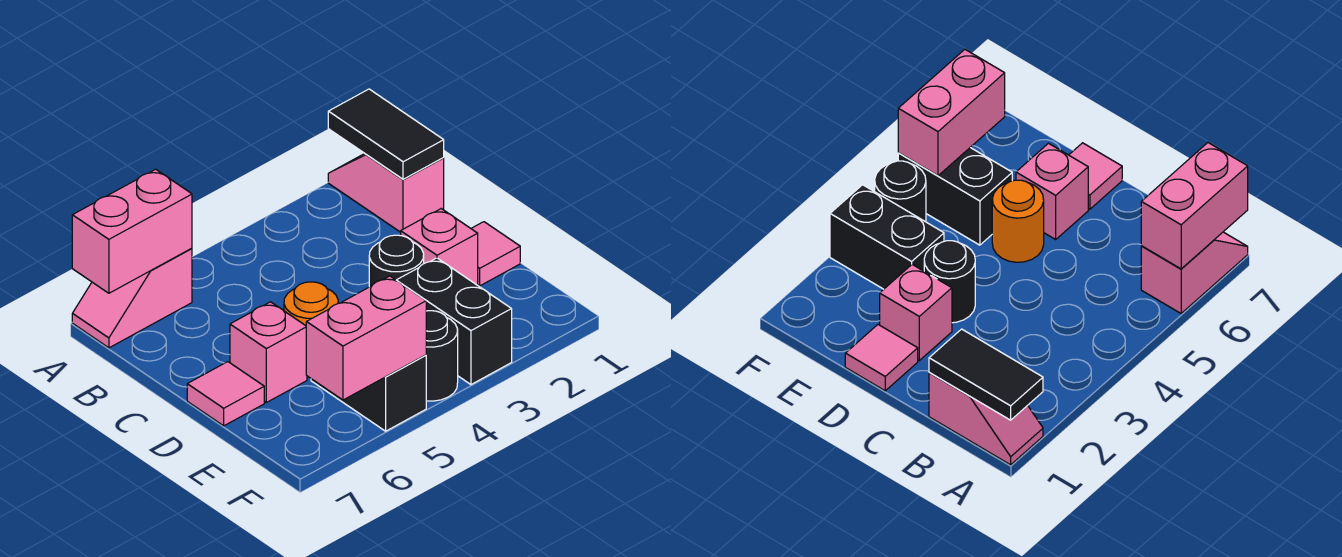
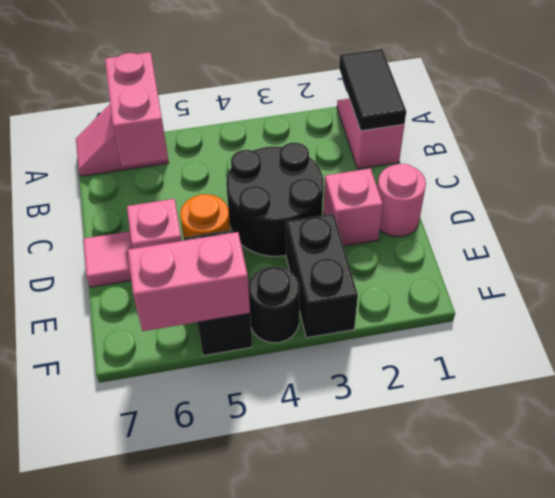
pink brick A6:A7 level 2 -> pink brick A6:B6 level 2
pink tile D1 level 1 -> pink round brick D1 level 1
black round brick D3 level 1 -> black round brick C3:D4 level 1

